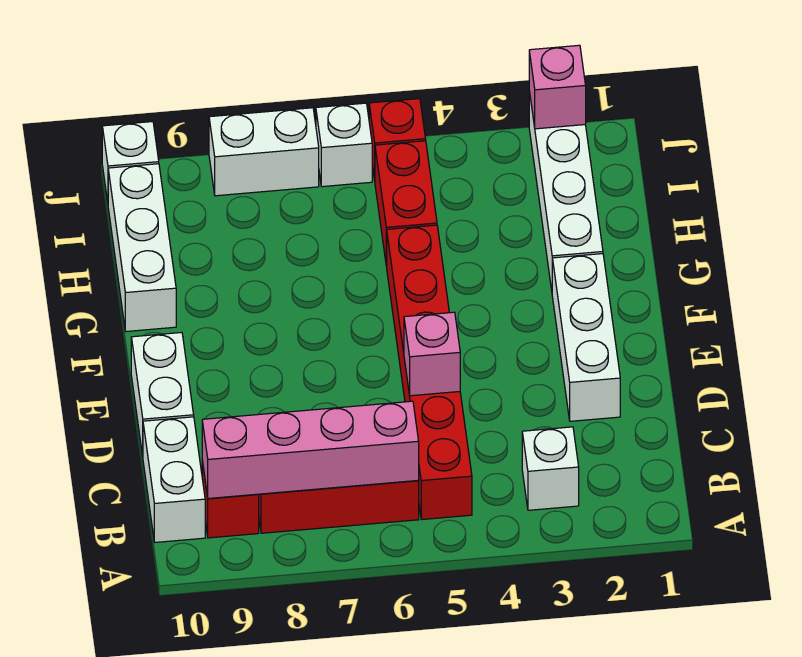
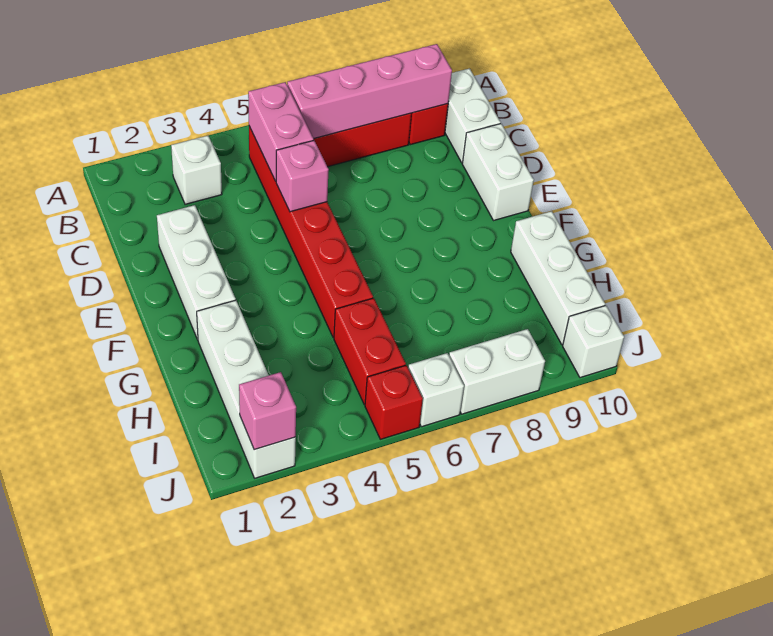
none -> pink brick B5:C5 level 2

